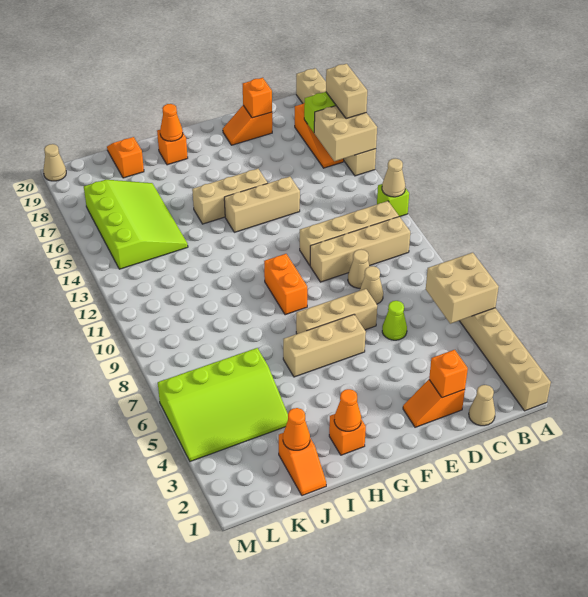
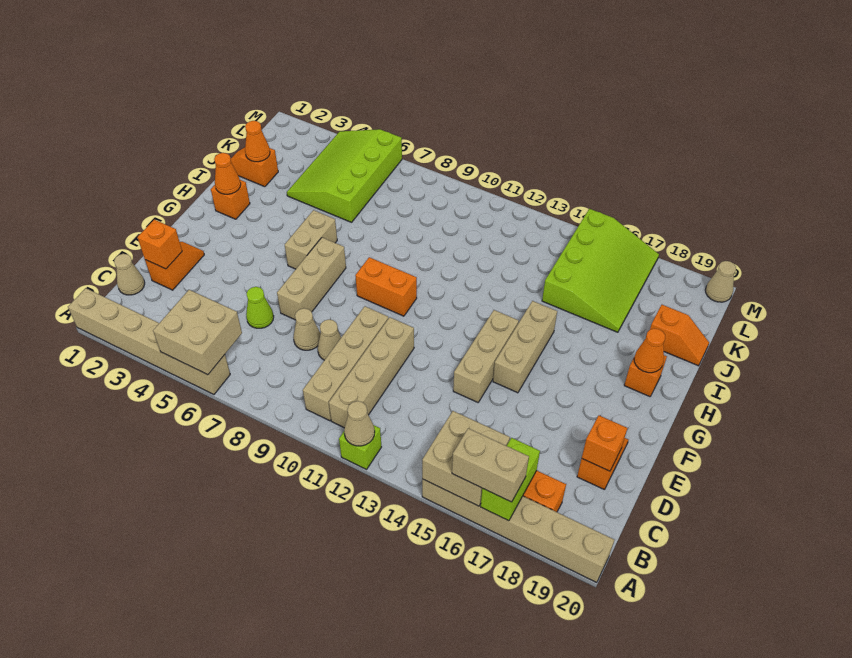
tan brick F6:H6 level 1 -> tan brick G6:H6 level 1
lime slope J14:L17 level 1 top L -> lime slope J15:M17 level 1 top 15

